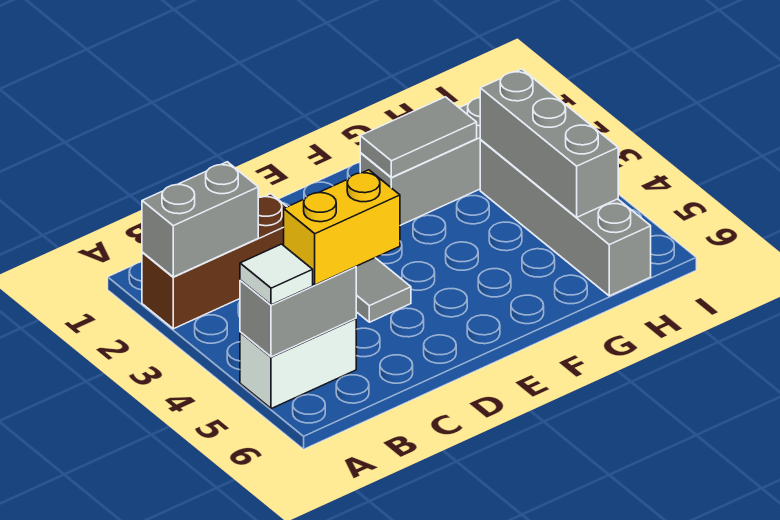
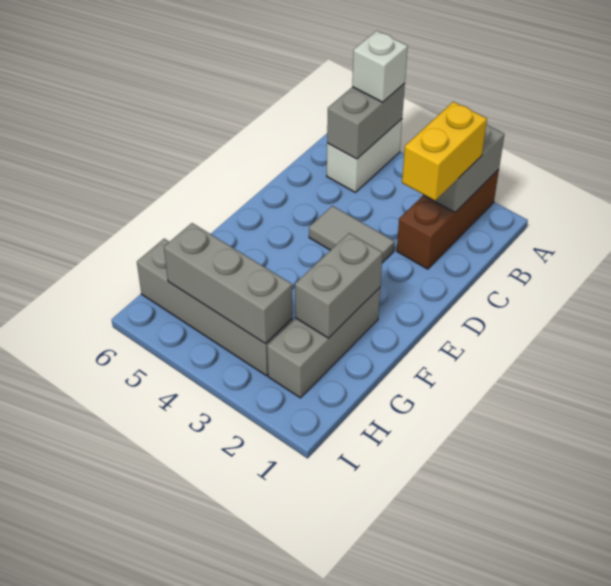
white tile A5 level 3 -> white brick A5 level 3
yellow brick B5:C5 level 3 -> yellow brick B2:C2 level 3
grey tile F2:G2 level 2 -> grey brick F2:G2 level 2

